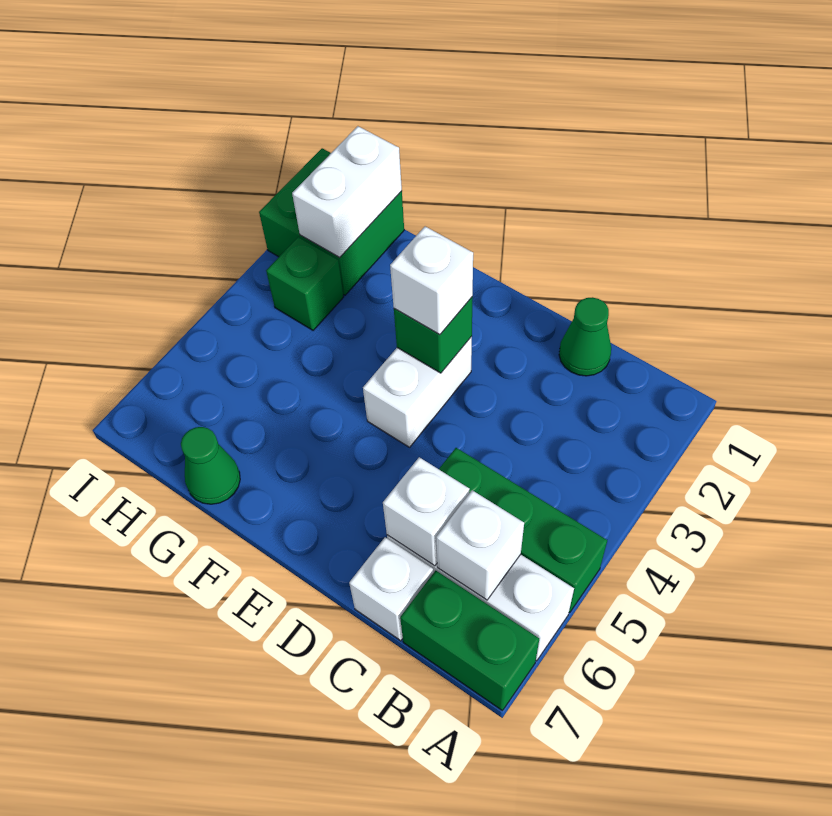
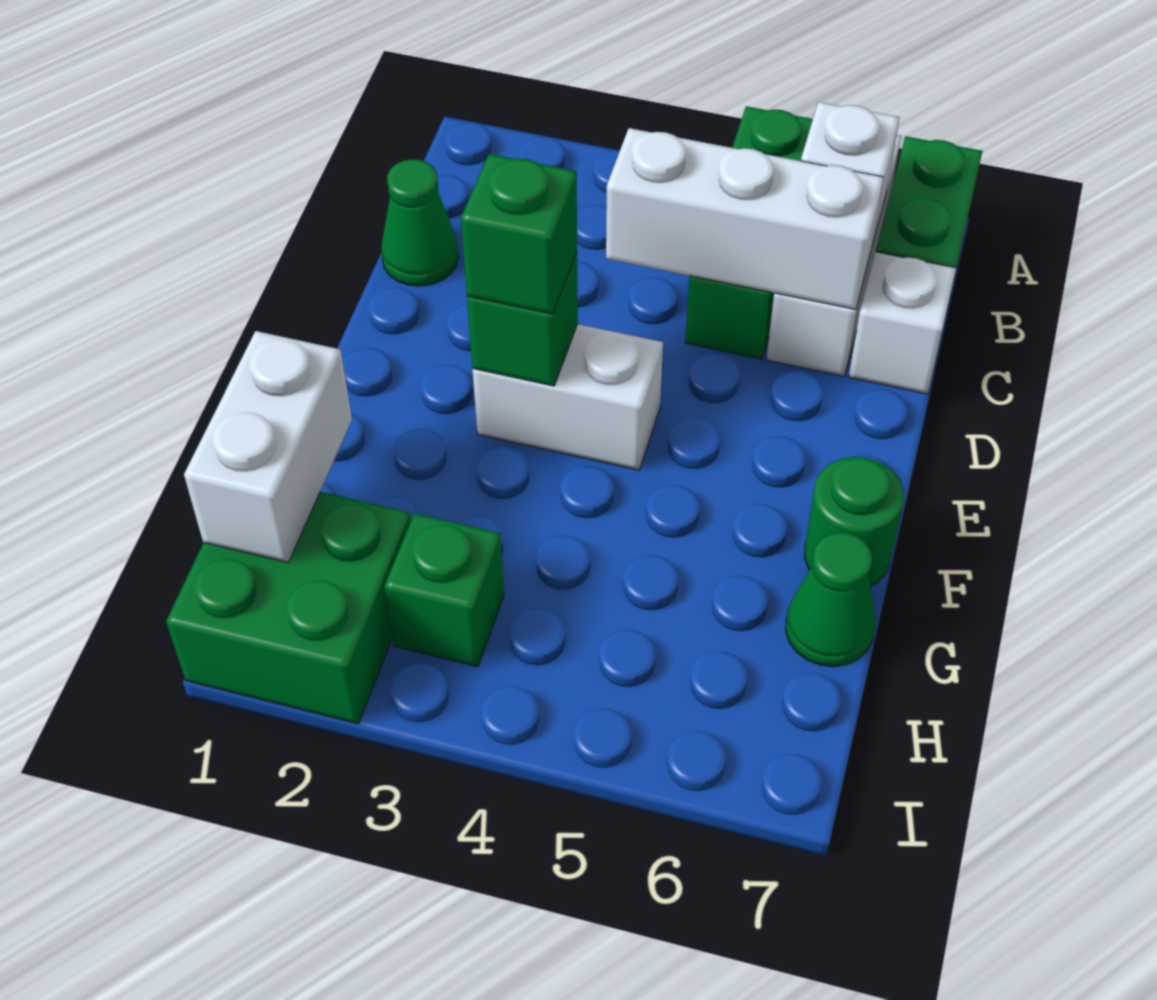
white brick C6 level 2 -> white brick C4:C6 level 2
white brick E3 level 3 -> green brick E3 level 3
none -> green round brick F7 level 1
white brick H1:H2 level 2 -> white brick G1:H1 level 2

